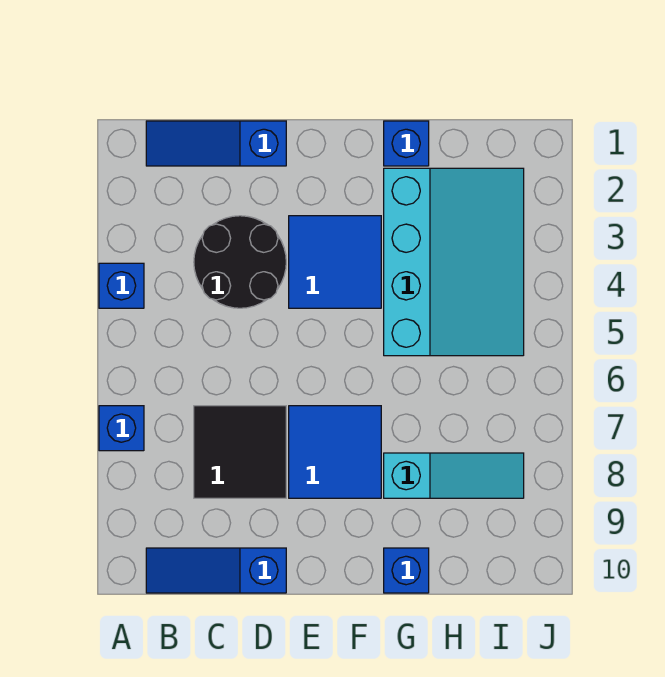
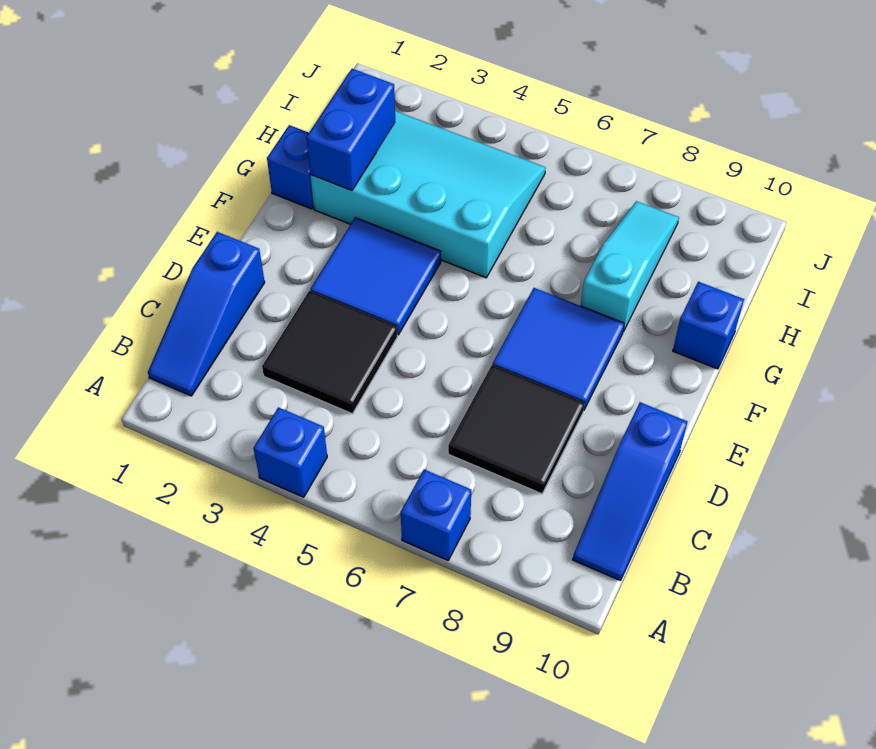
black round brick C3:D4 level 1 -> black tile C3:D4 level 1
none -> blue brick G2:H2 level 2

